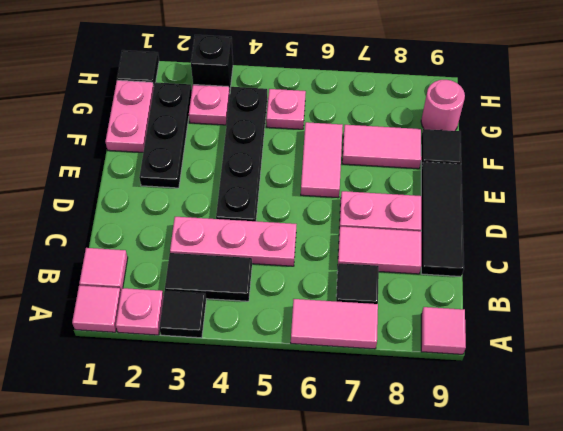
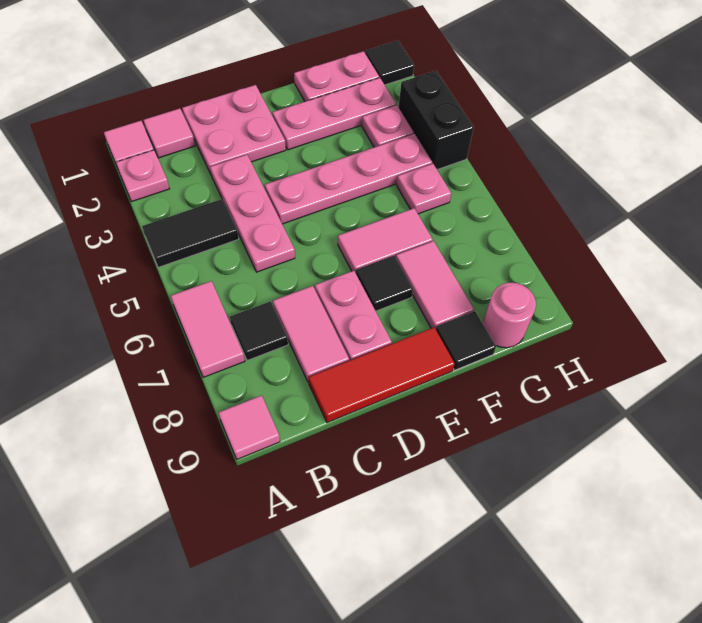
black tile A3 level 1 -> black tile E7 level 1
black tile B3:B4 level 1 -> black tile A4:B4 level 1
none -> pink plate C1:D2 level 1
black tile C9:E9 level 1 -> red tile C9:E9 level 1
black plate D4:G4 level 1 -> pink plate D4:G4 level 1
black plate E2:G2 level 1 -> pink plate E2:G2 level 1
black brick H3 level 1 -> black brick H3:H4 level 1

